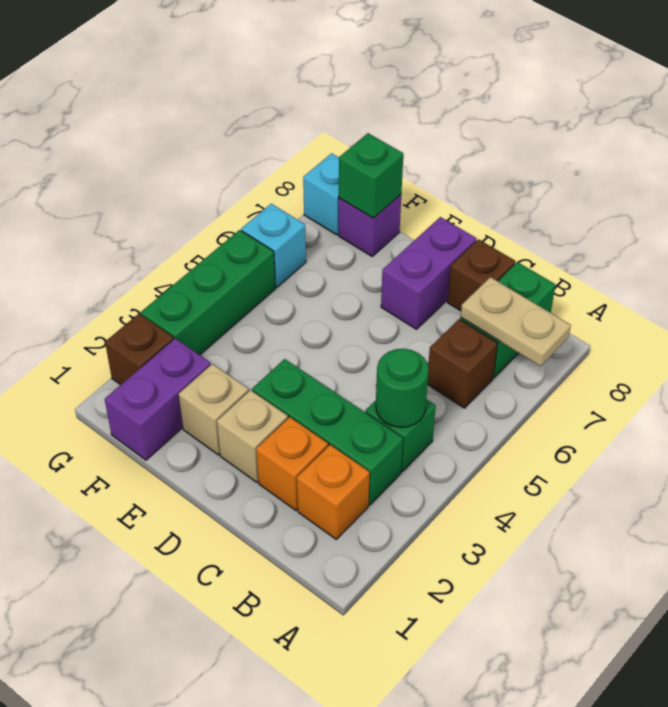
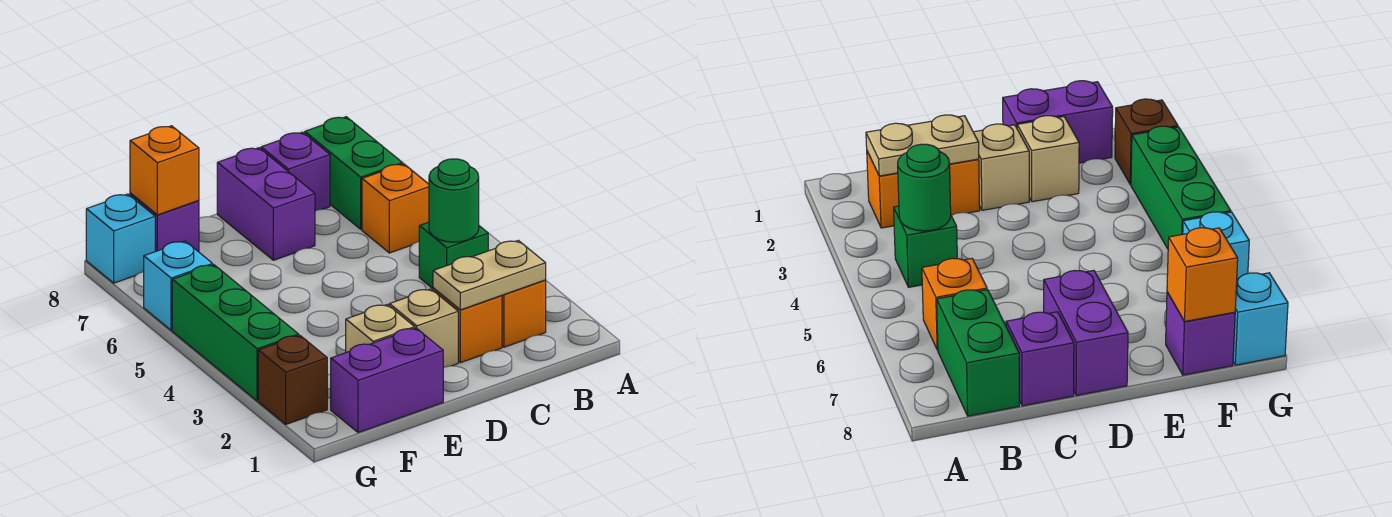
tan plate A7:B7 level 2 -> tan plate B2:C2 level 2
green brick B3:D3 level 1 -> none
brown brick B6 level 1 -> orange brick B6 level 1
brown brick C8 level 1 -> purple brick C8 level 1
purple brick F1:F2 level 1 -> purple brick E1:F1 level 1
green brick F8 level 2 -> orange brick F8 level 2

